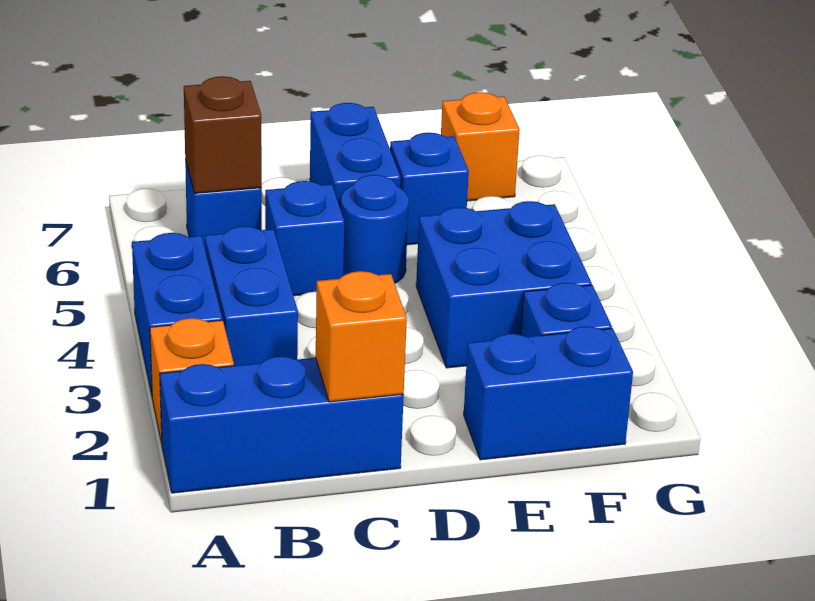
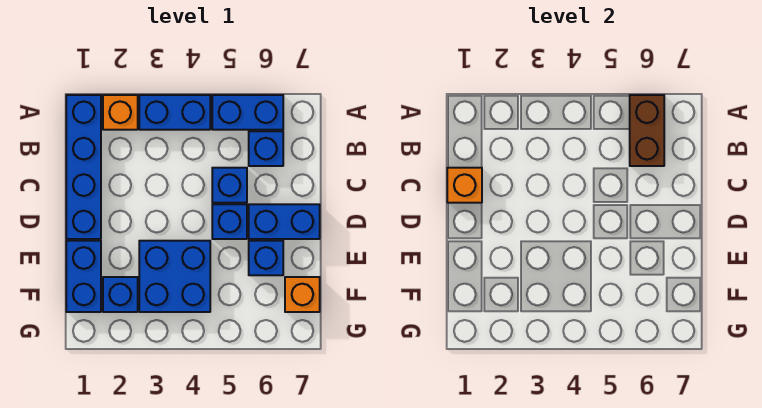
blue brick A1:C1 level 1 -> blue brick A1:D1 level 1
blue brick B3:B4 level 1 -> blue brick A5:A6 level 1
brown brick B6 level 2 -> brown brick A6:B6 level 2
blue round brick D5 level 1 -> blue brick D5 level 1

